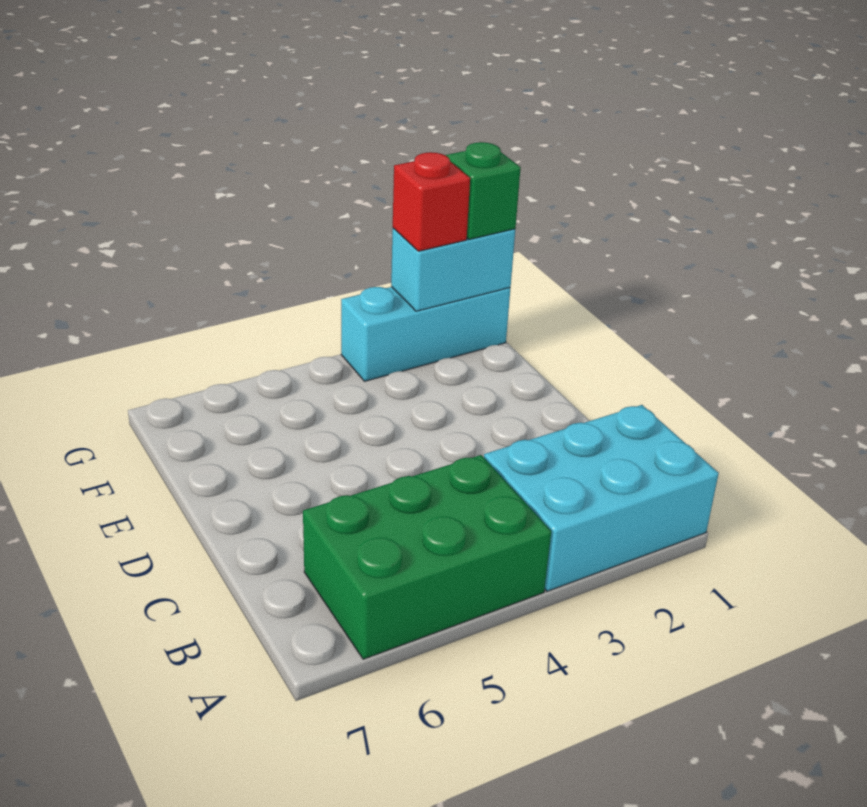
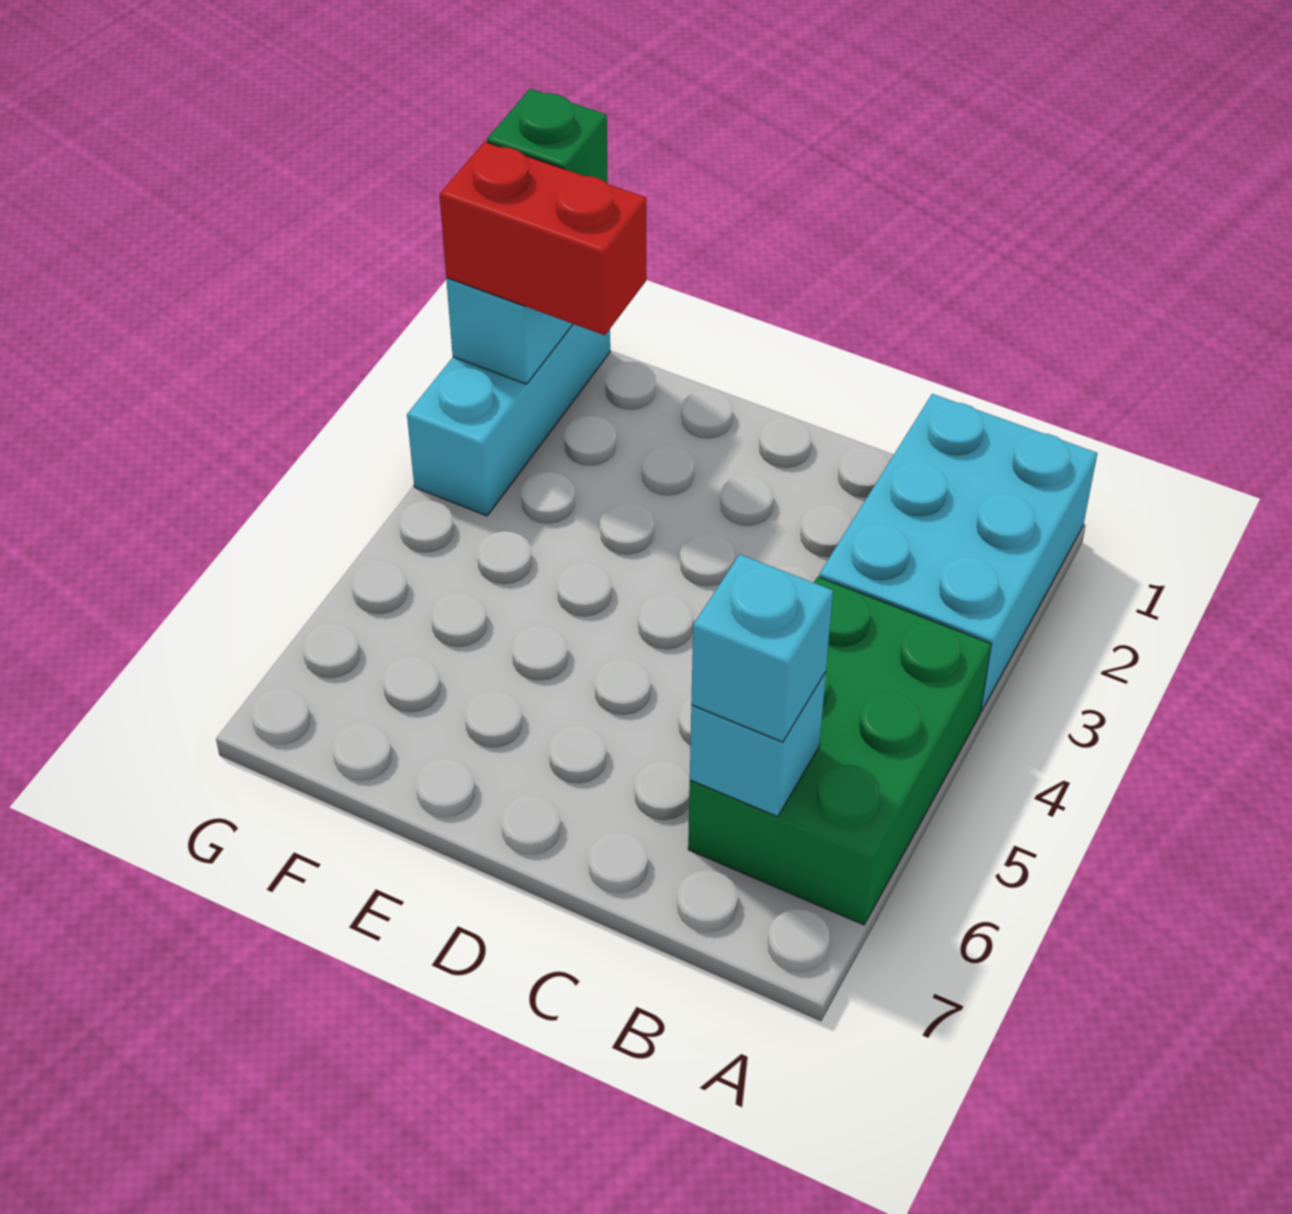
none -> cyan brick B6 level 2
none -> cyan brick B6 level 3
red brick G2 level 3 -> red brick F2:G2 level 3

